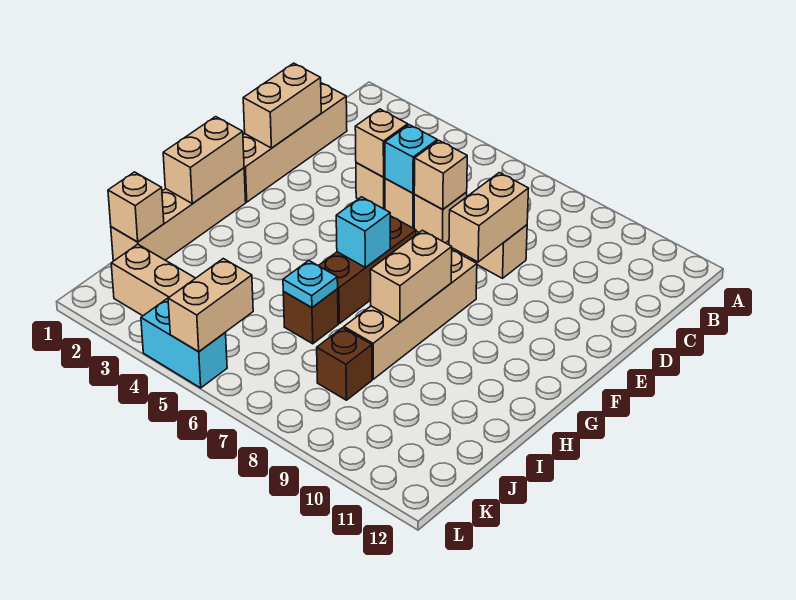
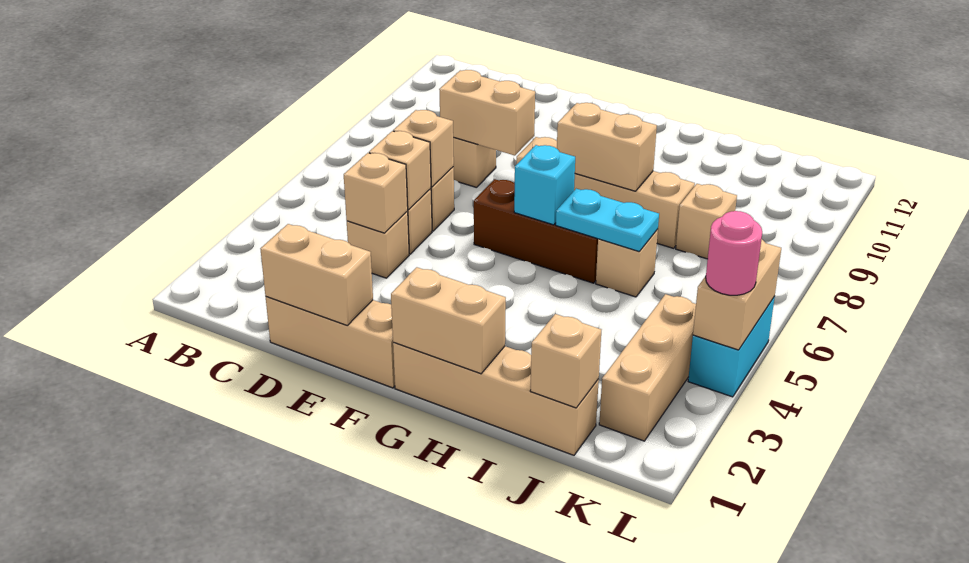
tan brick C1:F1 level 1 -> tan brick D1:F1 level 1
cyan brick D5 level 2 -> tan brick D5 level 2
brown brick I6 level 1 -> tan brick I6 level 1
cyan plate I6 level 2 -> cyan plate H6:I6 level 2
brown brick J8 level 1 -> tan brick J8 level 1
tan brick K5:L5 level 2 -> tan brick L4:L5 level 2
none -> pink round brick L4 level 3

